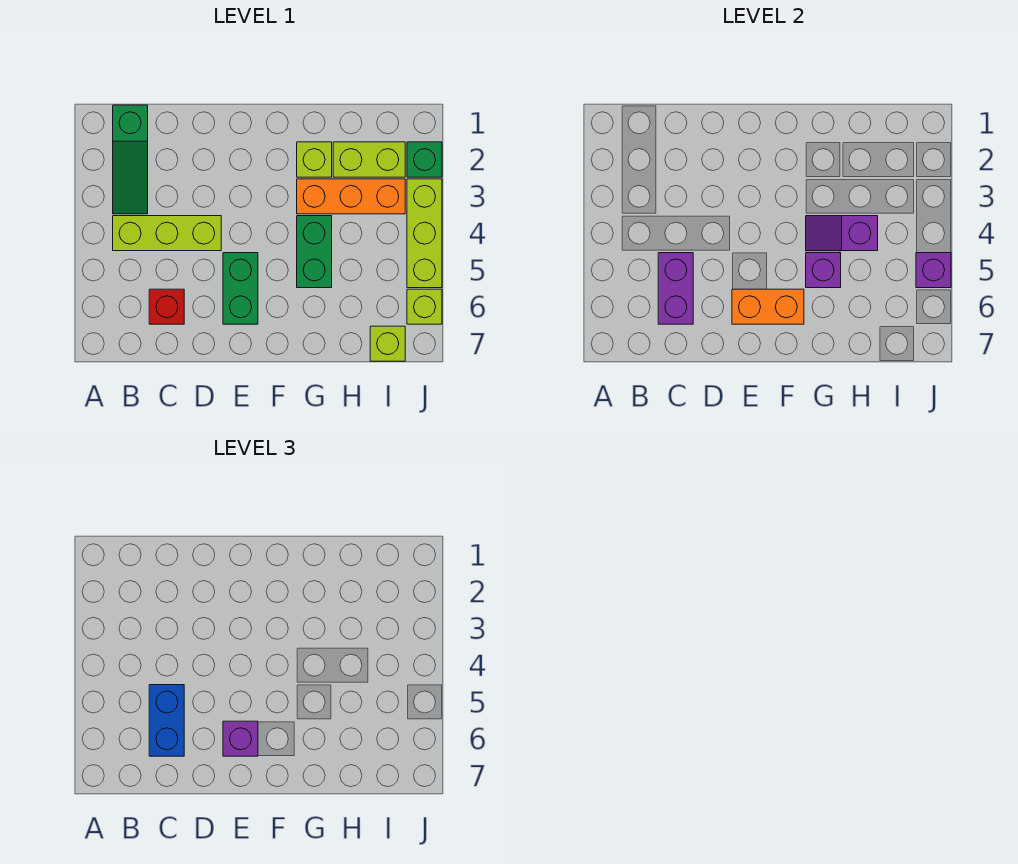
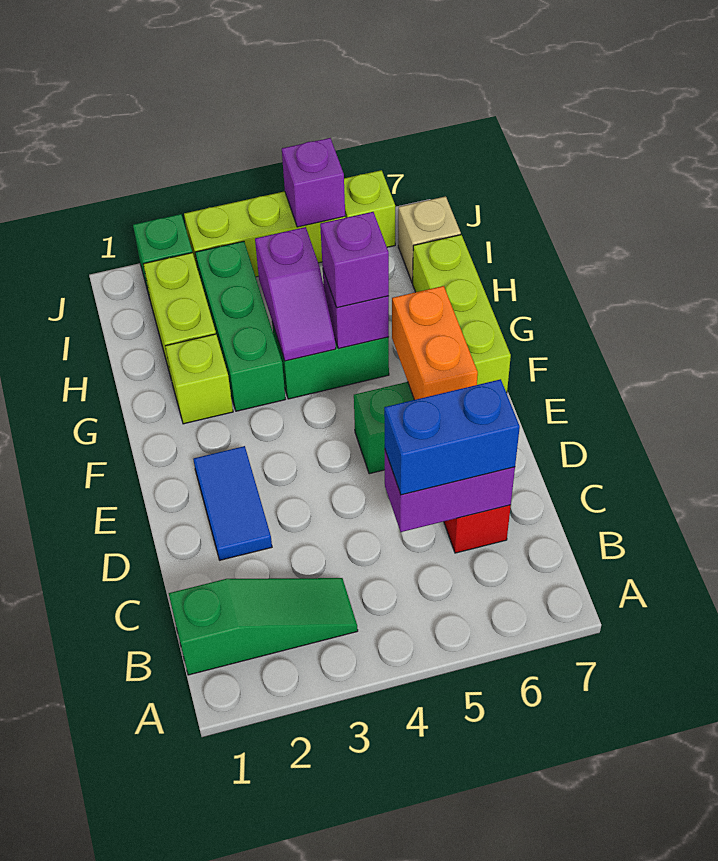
lime brick B4:D4 level 1 -> lime brick F7:H7 level 1
none -> blue tile D2:E2 level 1
purple brick E6 level 3 -> purple brick G5 level 3
orange brick G3:I3 level 1 -> green brick G3:I3 level 1
lime brick I7 level 1 -> tan brick I7 level 1

